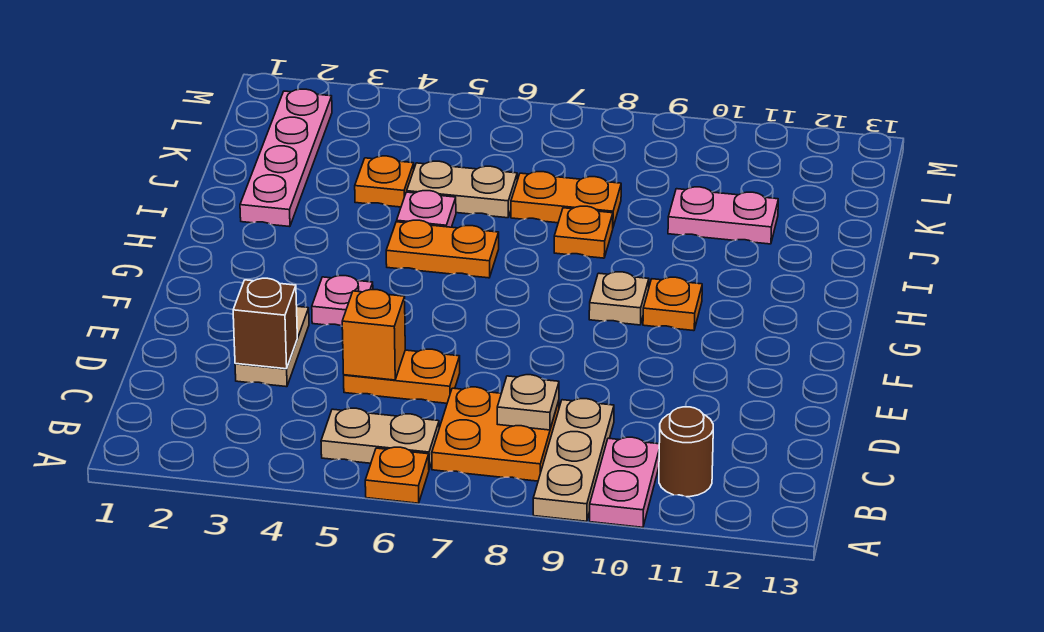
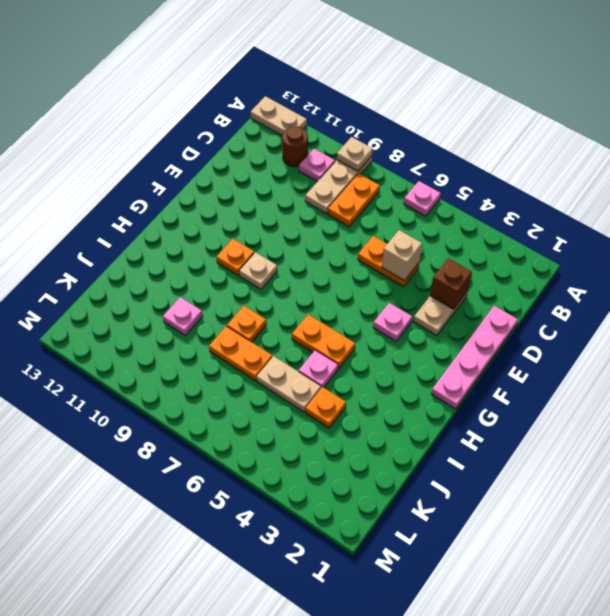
orange plate A6 level 1 -> pink plate A6 level 1
pink plate A10:B10 level 1 -> pink plate B10 level 1
tan plate B5:B6 level 1 -> tan plate A12:A13 level 1
orange plate B7:C8 level 1 -> orange plate B8:C8 level 1
tan plate C8 level 2 -> tan plate A9 level 2
orange brick D5 level 2 -> tan brick D5 level 2
pink plate I2:L2 level 1 -> pink plate D1:G1 level 1
pink plate J10:J11 level 1 -> pink plate J10 level 1

